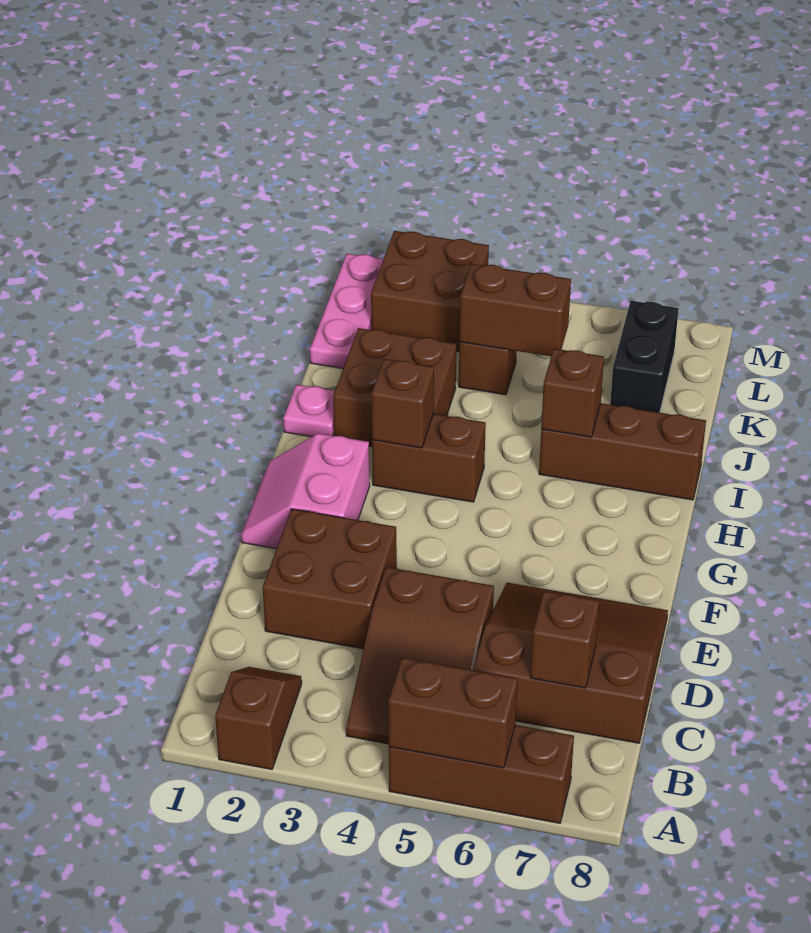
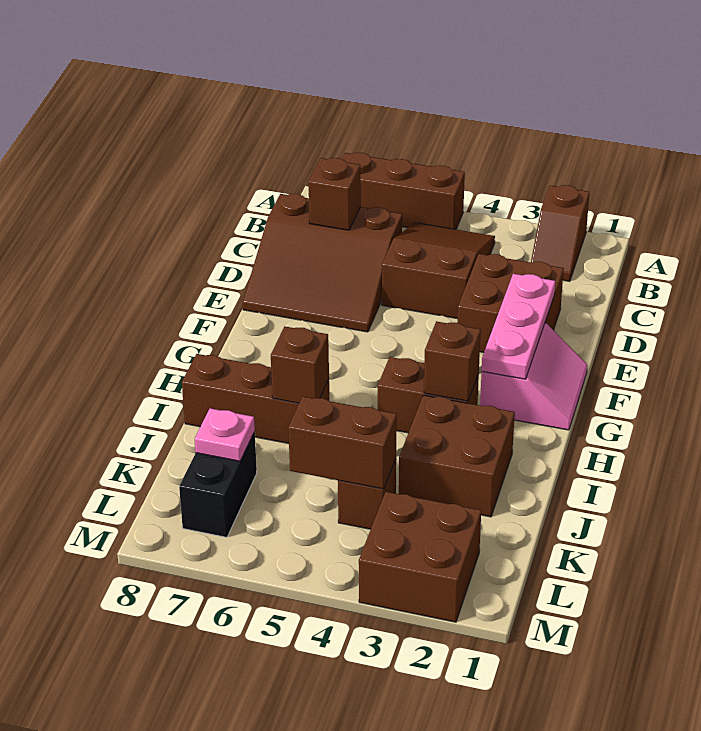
brown brick A5:A6 level 2 -> none
pink plate I1 level 1 -> pink plate K7 level 2
pink plate K1:M1 level 1 -> pink plate E2:G2 level 2

